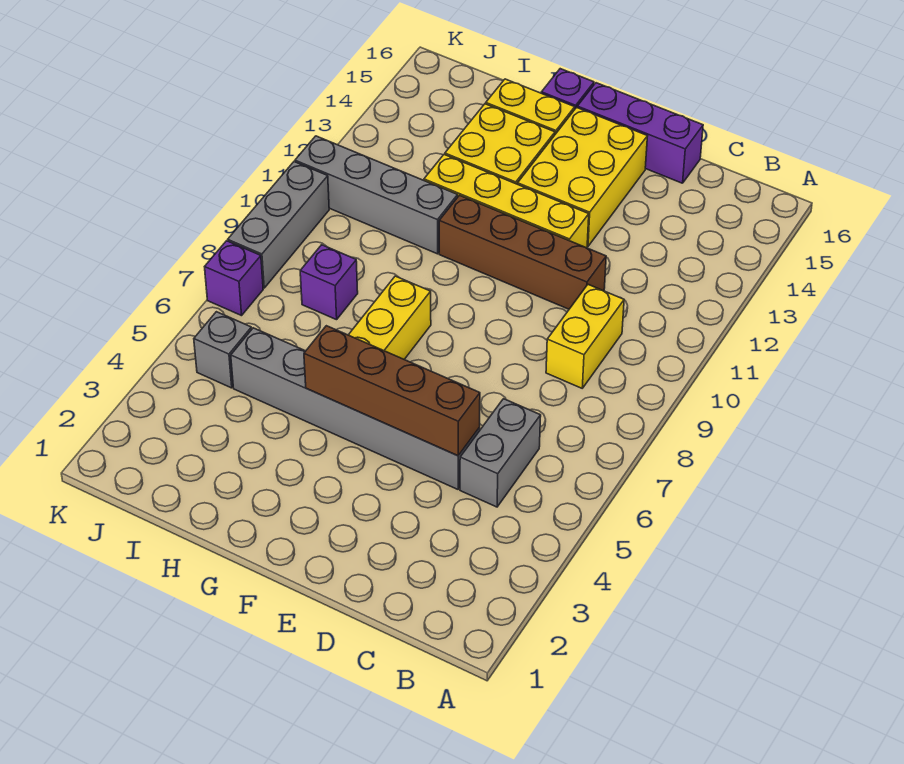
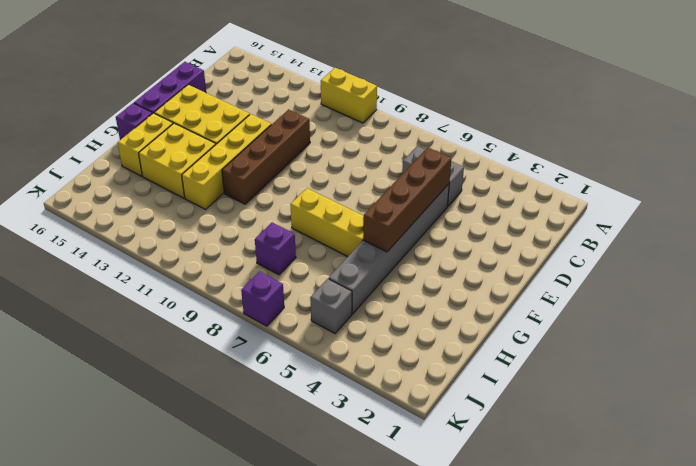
yellow brick C9:C10 level 1 -> yellow brick A10:A11 level 1
grey brick H11:K11 level 1 -> none
grey brick K8:K10 level 1 -> none

